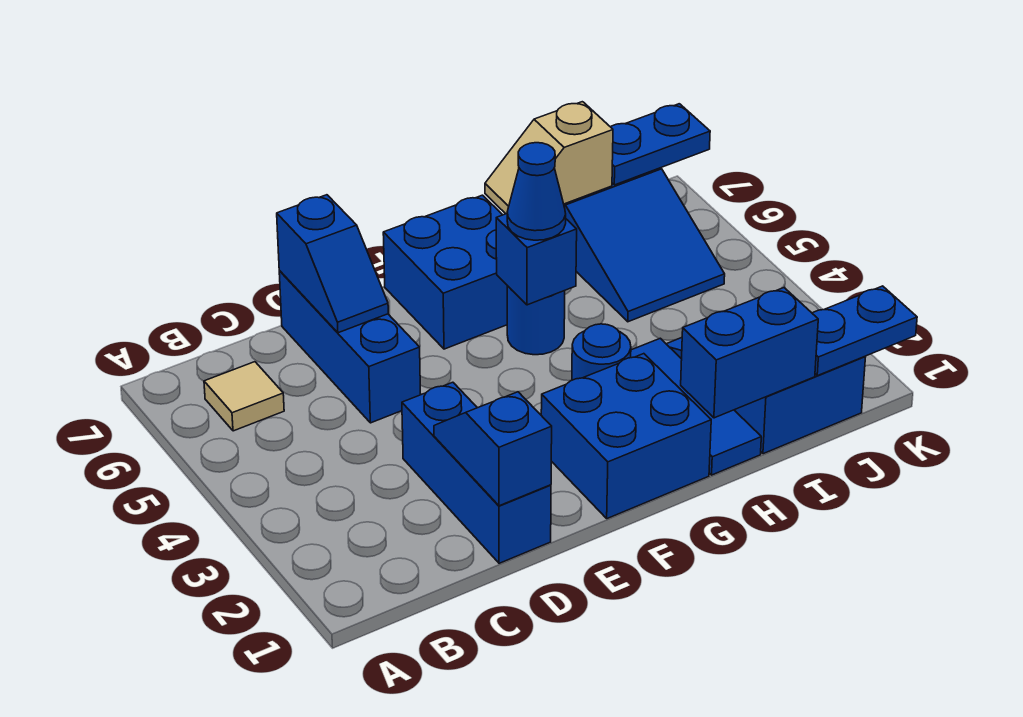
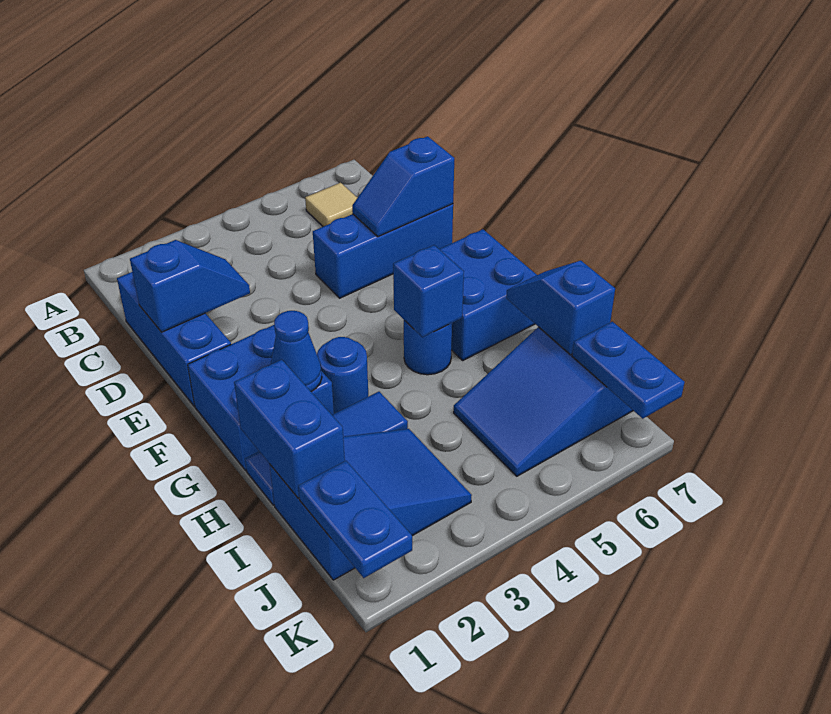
blue brick D1:D3 level 1 -> blue brick C1:E1 level 1
blue cone G5 level 3 -> blue cone G2 level 2
tan slope H7:I7 level 2 top I -> blue slope H7:I7 level 2 top I

